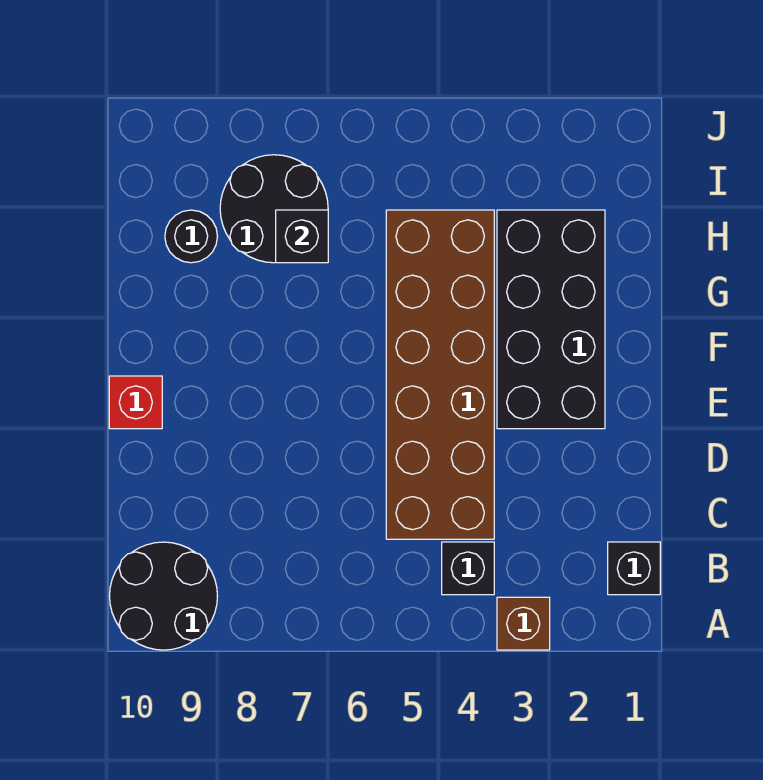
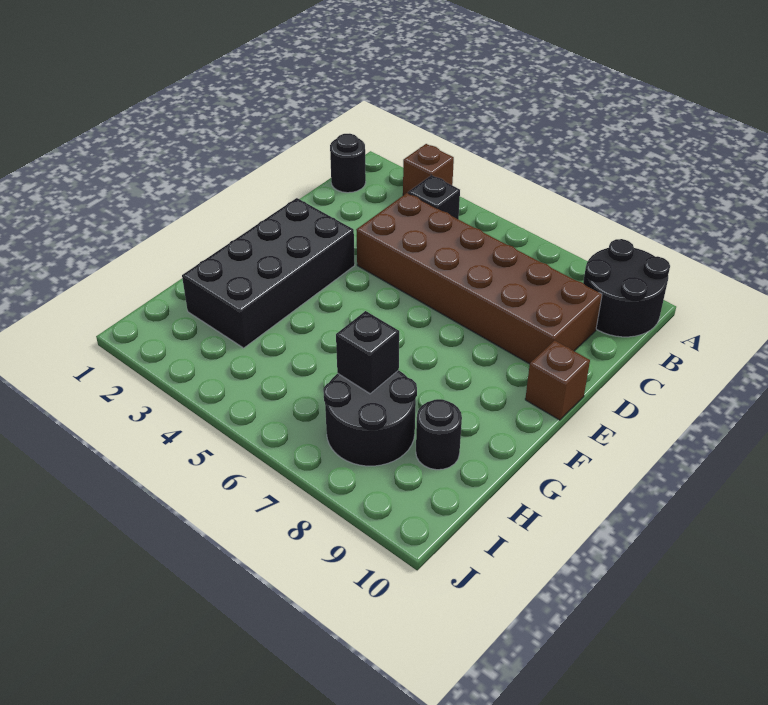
black brick B1 level 1 -> black round brick B1 level 1
brown brick C4:H5 level 1 -> brown brick C4:D9 level 1
red brick E10 level 1 -> brown brick E10 level 1

